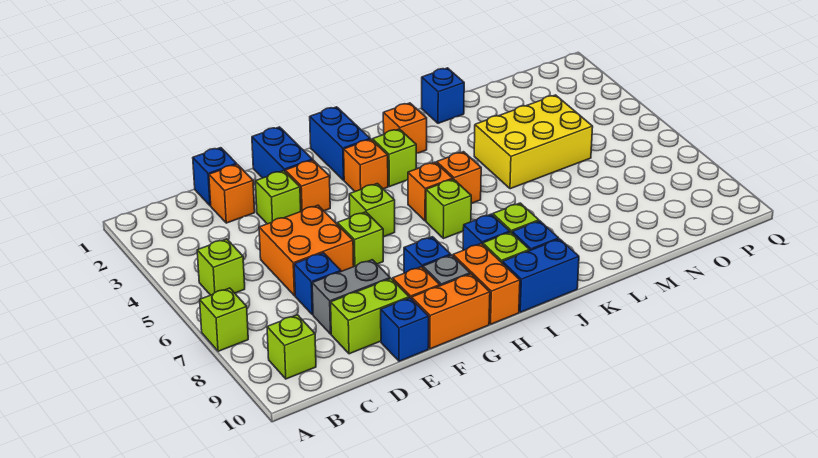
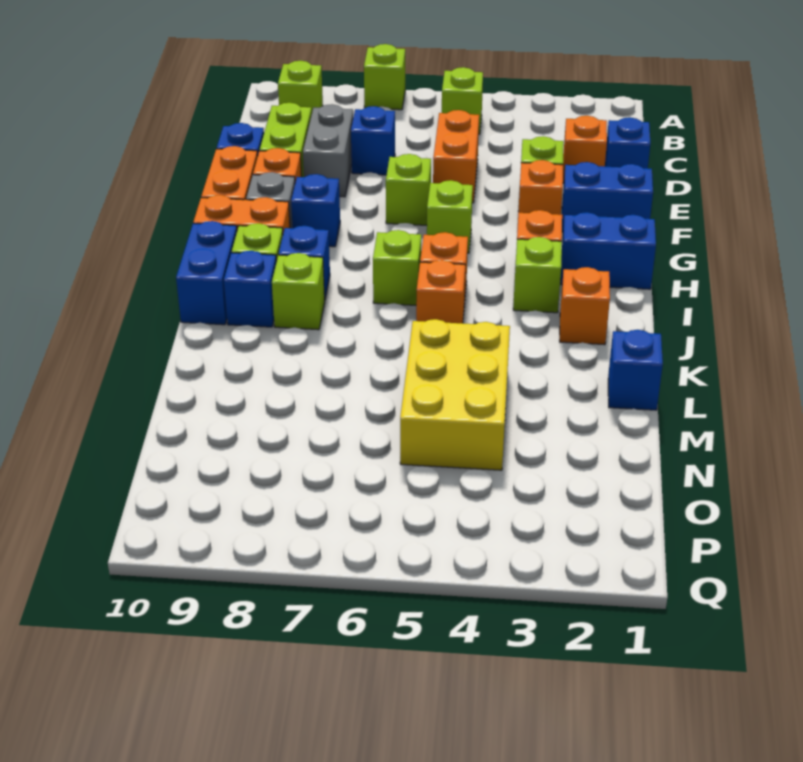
orange brick D5:E6 level 1 -> orange brick D5:E5 level 1

